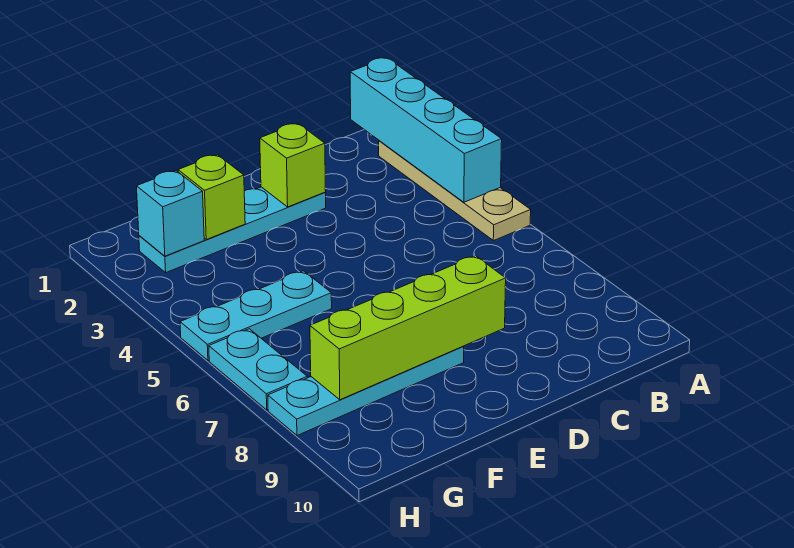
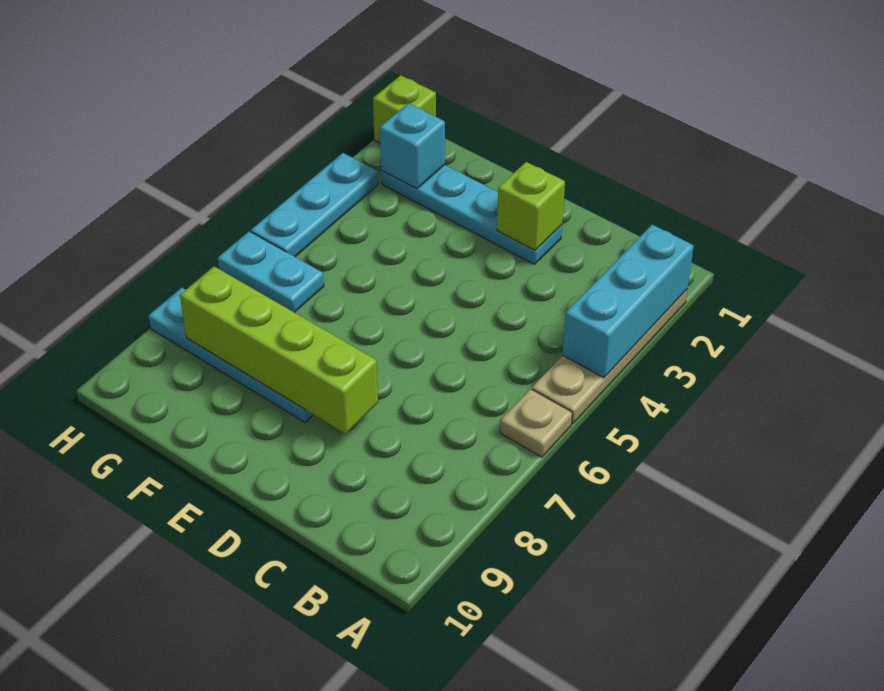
cyan brick A1:A4 level 2 -> cyan brick A2:A4 level 2
none -> tan plate A6 level 1
lime brick F2 level 2 -> lime brick H1 level 1
cyan plate F5:H5 level 1 -> cyan plate H3:H5 level 1
cyan plate H6:H7 level 1 -> cyan plate G6:H6 level 1

